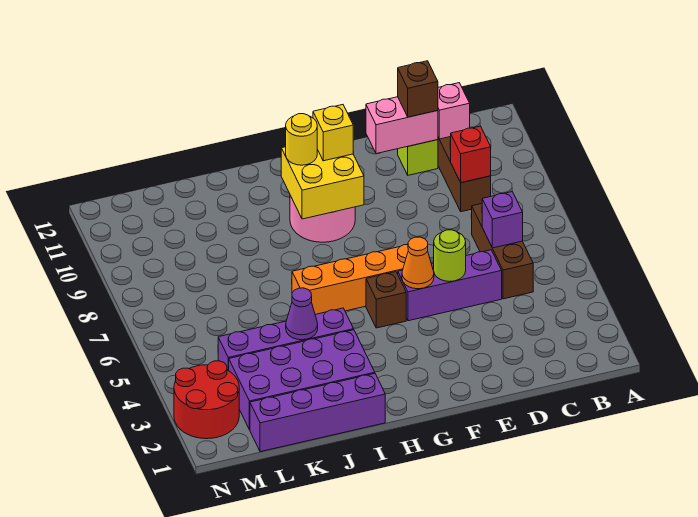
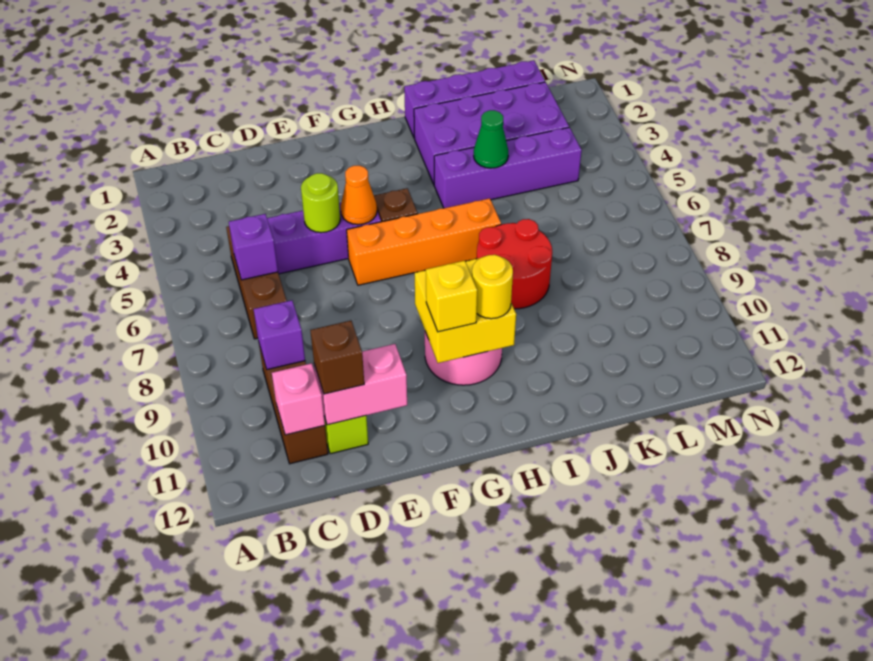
red brick C9 level 2 -> purple brick C9 level 2
purple cone J4 level 2 -> green cone J4 level 2
red round brick M2:N3 level 1 -> red round brick I7:J8 level 1

